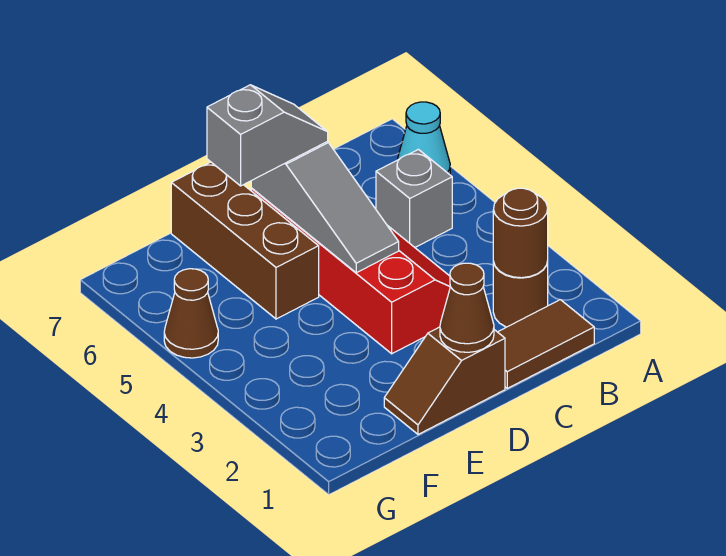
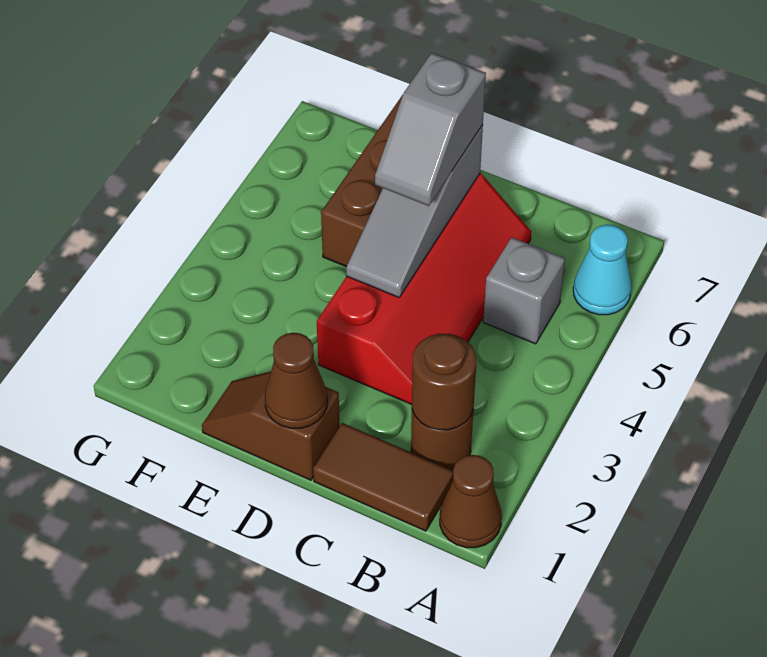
grey slope D6:E6 level 3 top E -> grey slope D5:D6 level 3 top 6
brown cone G5 level 1 -> brown cone A1 level 1

